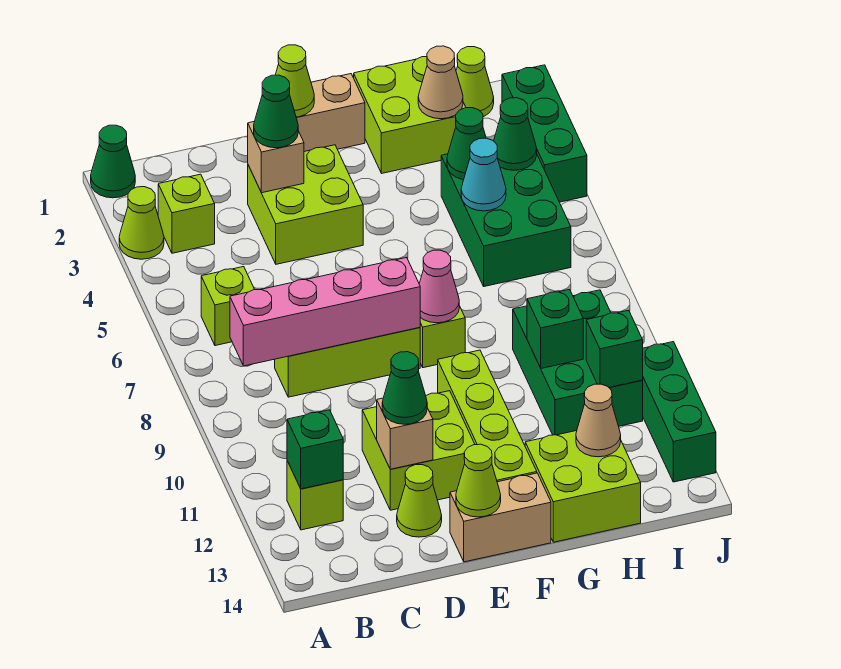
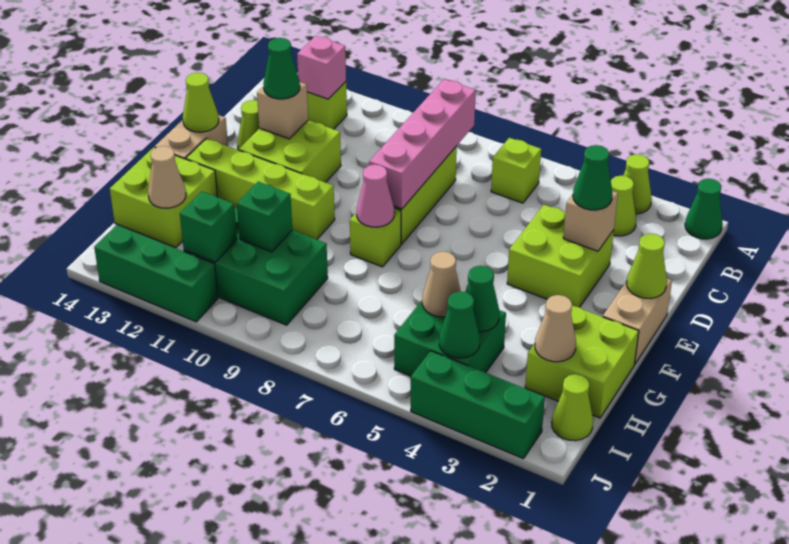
lime brick B3 level 1 -> lime cone B3 level 1
green brick B12 level 2 -> pink brick B12 level 2
green brick H4:I6 level 1 -> green brick H4:I5 level 1
cyan cone H5 level 2 -> tan cone H5 level 2

